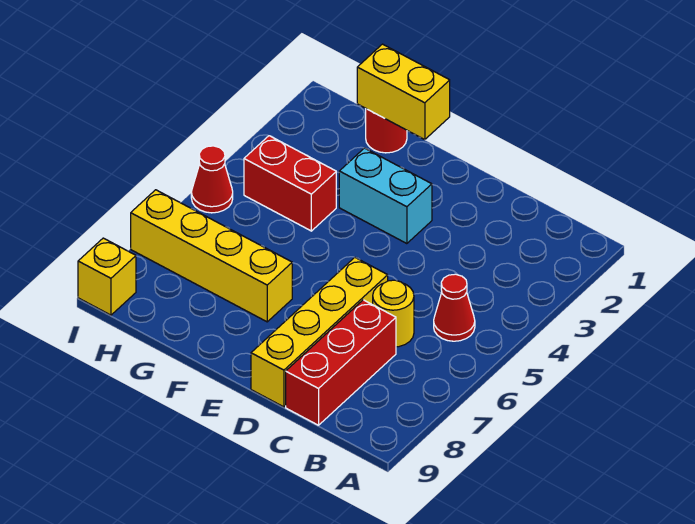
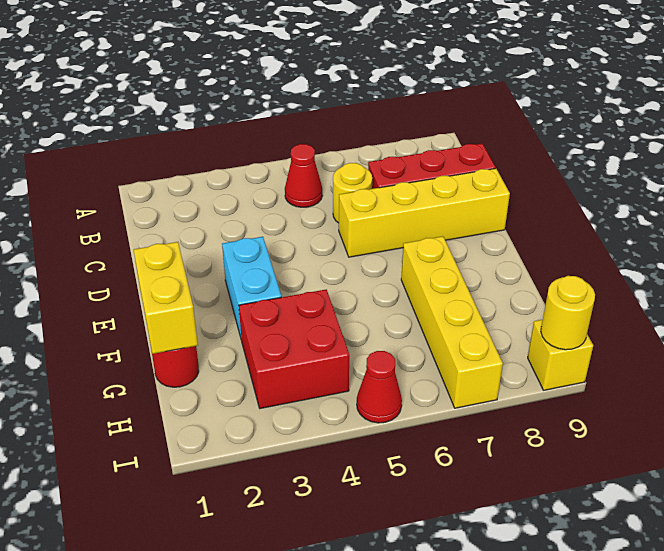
red brick G4:H4 level 1 -> red brick G3:H4 level 1
none -> yellow round brick I9 level 2

